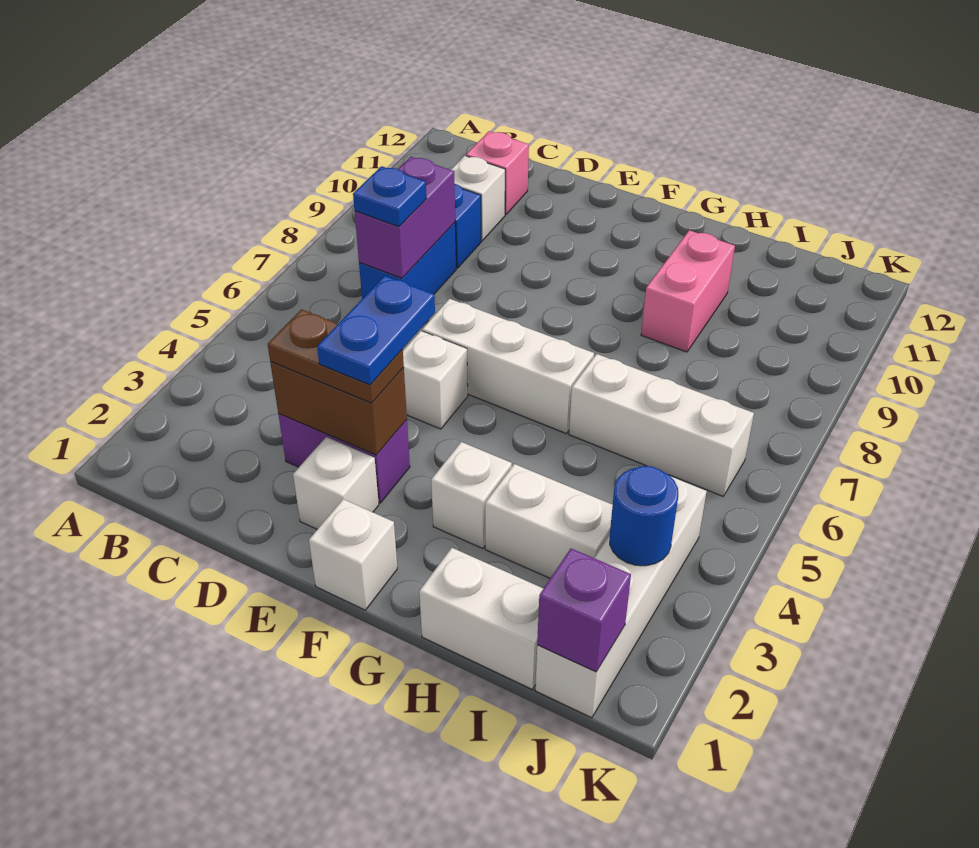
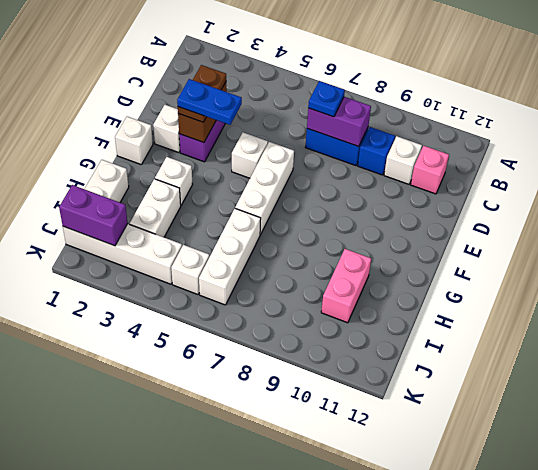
pink brick H9:H10 level 1 -> pink brick H10:I10 level 1
purple brick J1 level 2 -> purple brick J1:J2 level 2
blue round brick J3 level 2 -> none
none -> white brick J5 level 1

